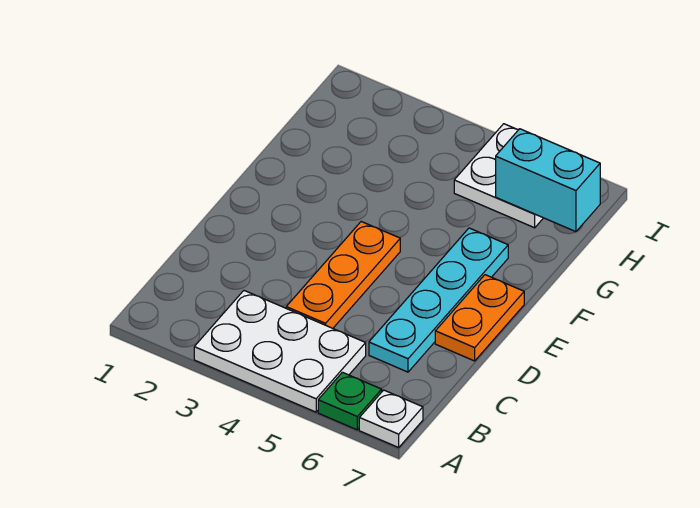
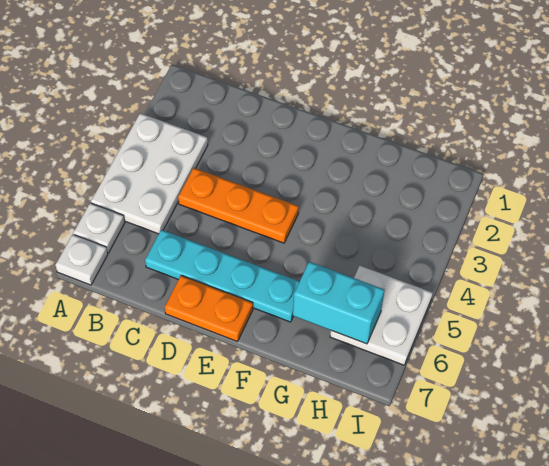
green plate A6 level 1 -> white plate A6 level 1
cyan brick H6:H7 level 2 -> cyan brick G6:H6 level 2

